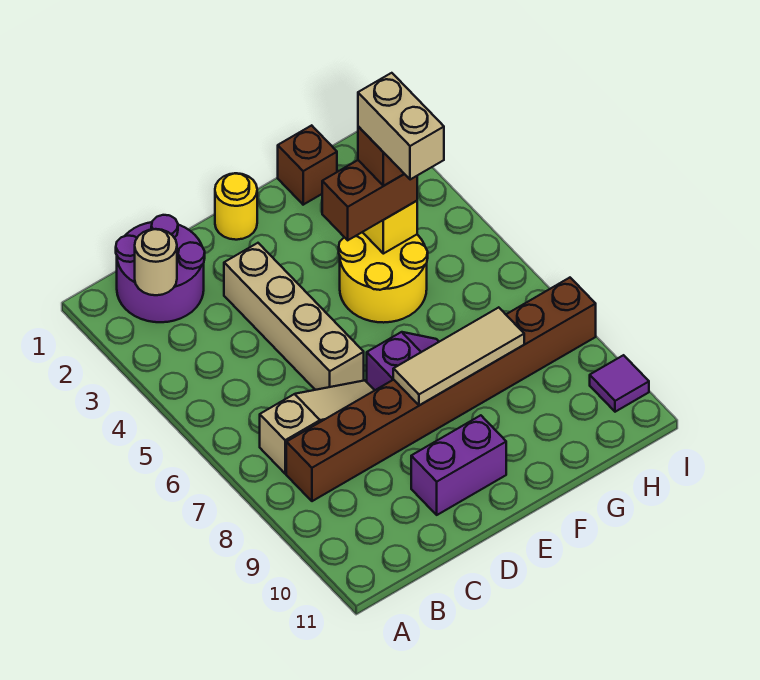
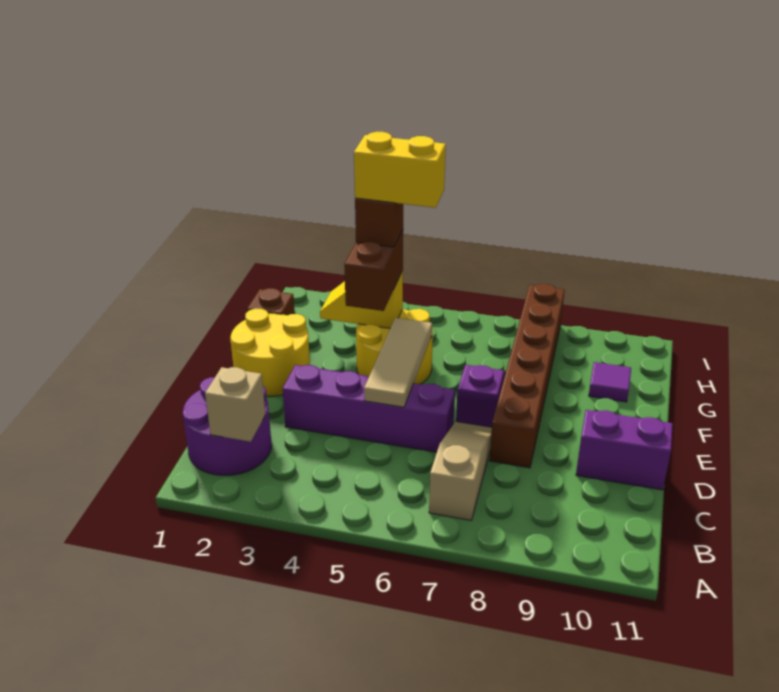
tan round brick B2 level 2 -> tan brick B2 level 2
brown brick B8:I8 level 1 -> brown brick D8:I8 level 1
tan brick D3:D6 level 1 -> purple brick D3:D6 level 1
purple brick D10:E10 level 1 -> purple brick D10:D11 level 1
yellow round brick E1 level 1 -> yellow round brick E1:F2 level 1
tan tile E8:G8 level 2 -> tan tile D5:F5 level 2
tan brick G4:G5 level 5 -> yellow brick G4:G5 level 5
purple tile I10 level 1 -> purple tile G10 level 1

